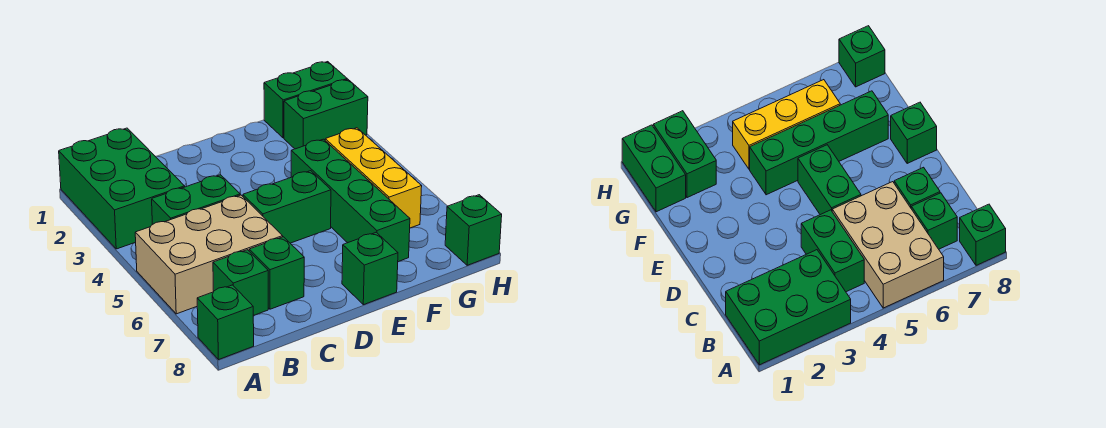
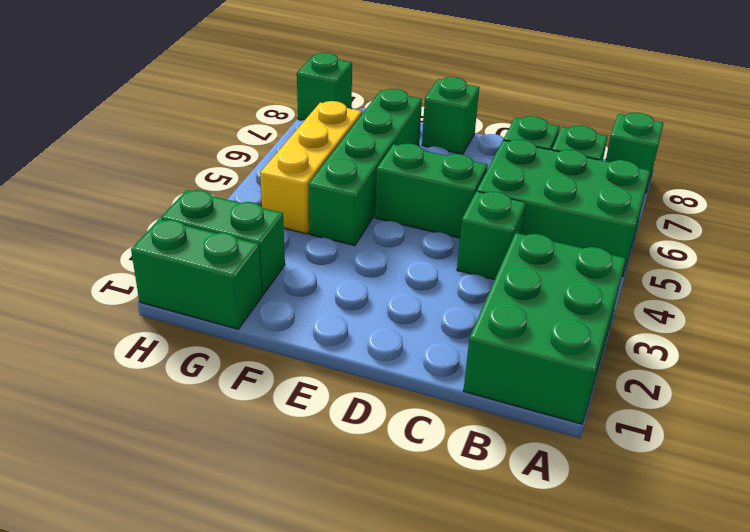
tan brick A5:C6 level 1 -> green brick A5:C6 level 1
green brick B4:C4 level 1 -> green brick C4 level 1

